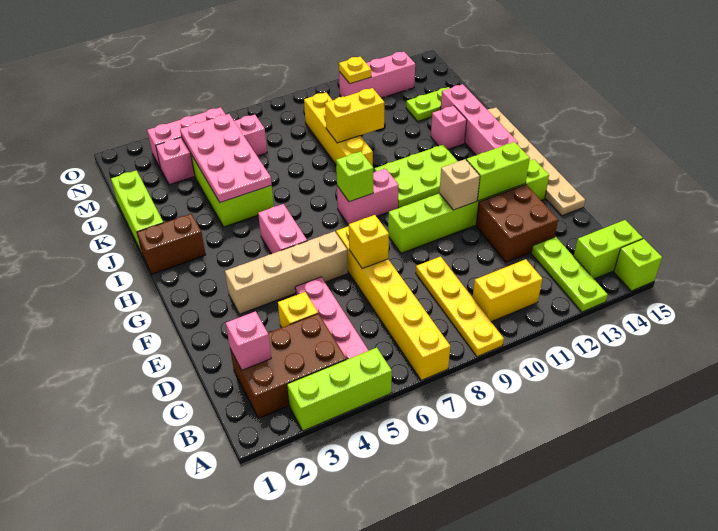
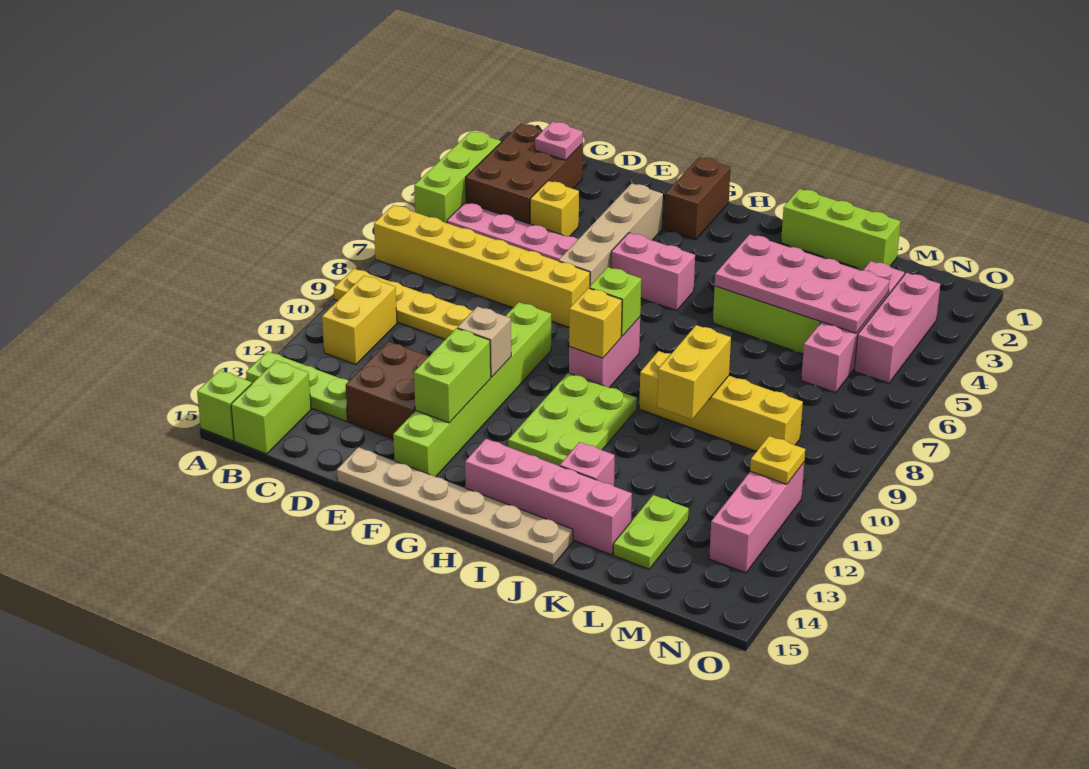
pink brick C2 level 2 -> pink plate C2 level 2
yellow brick E7 level 2 -> yellow brick H9 level 2
brown brick I1:I2 level 1 -> brown brick G1:G2 level 1

